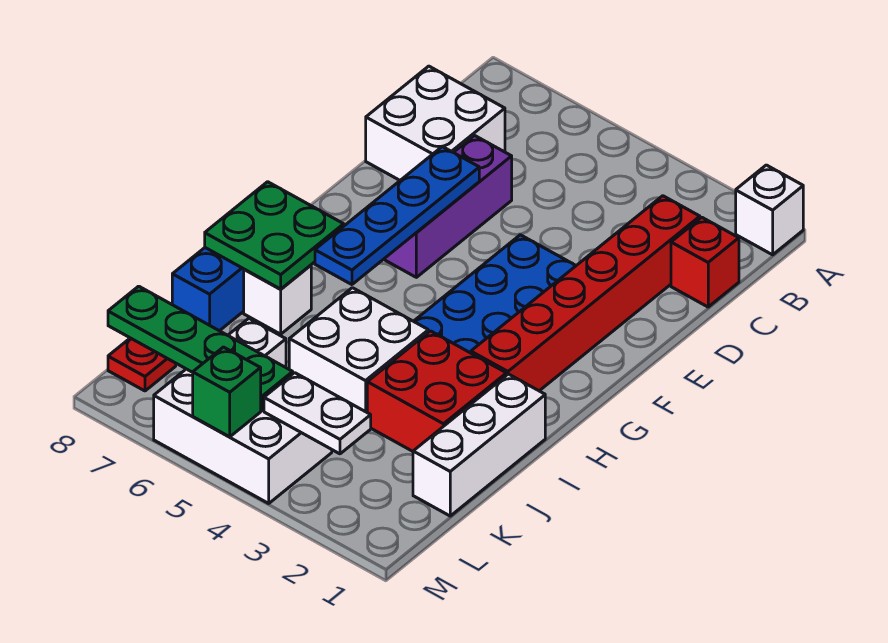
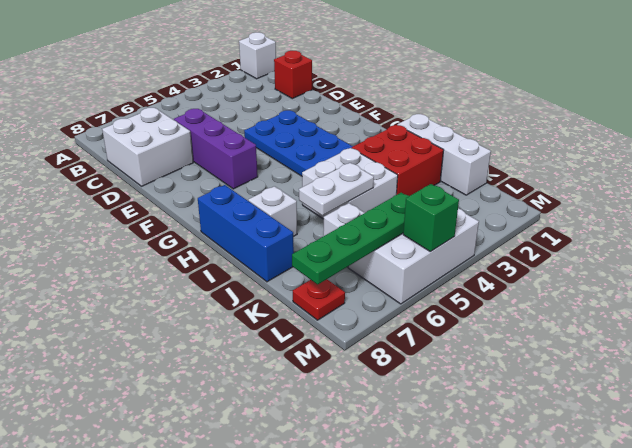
red brick C2:H2 level 1 -> none
blue plate E6:H6 level 2 -> none
green plate H7:I8 level 2 -> none
white plate L3:L4 level 2 -> white plate J5:J6 level 2

